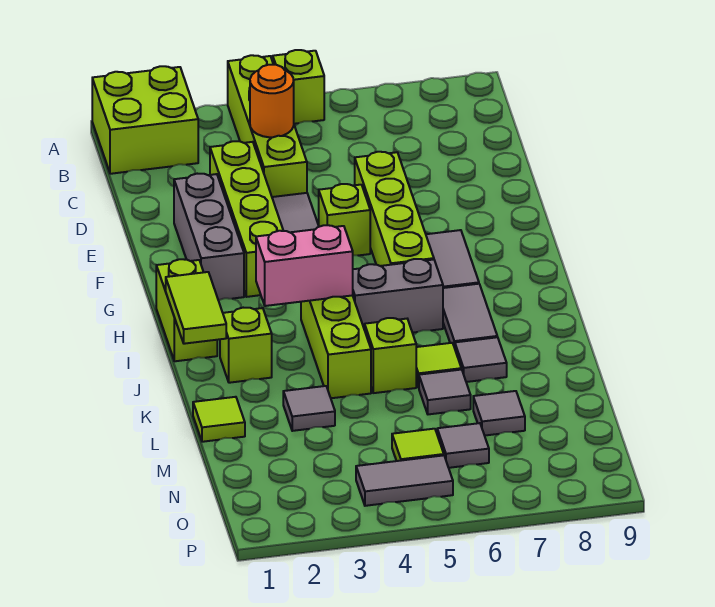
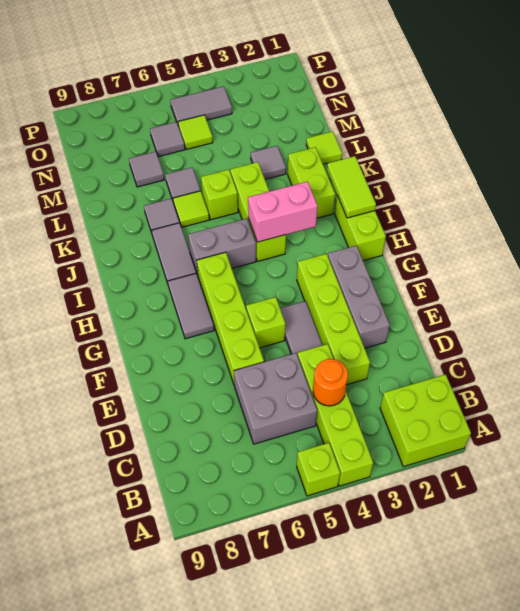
none -> grey brick C5:D6 level 1
lime brick J2 level 1 -> lime brick J2:K2 level 1

